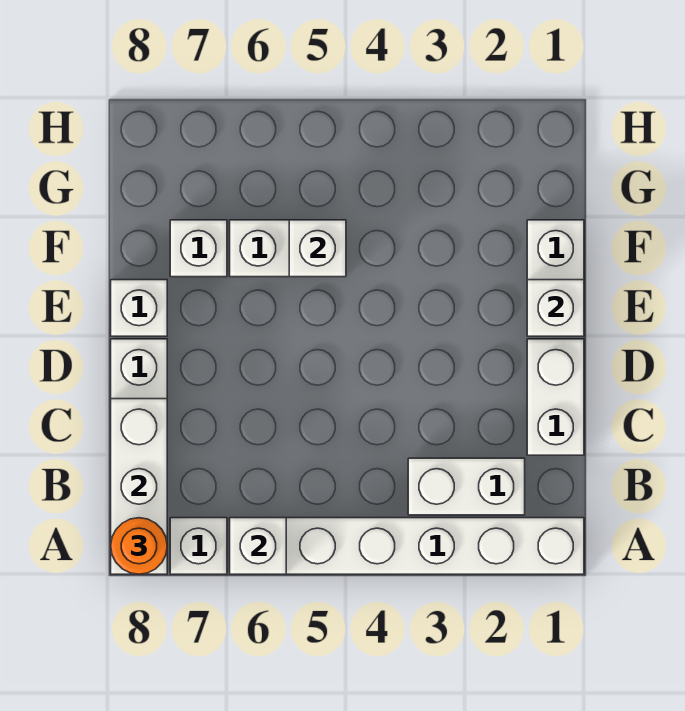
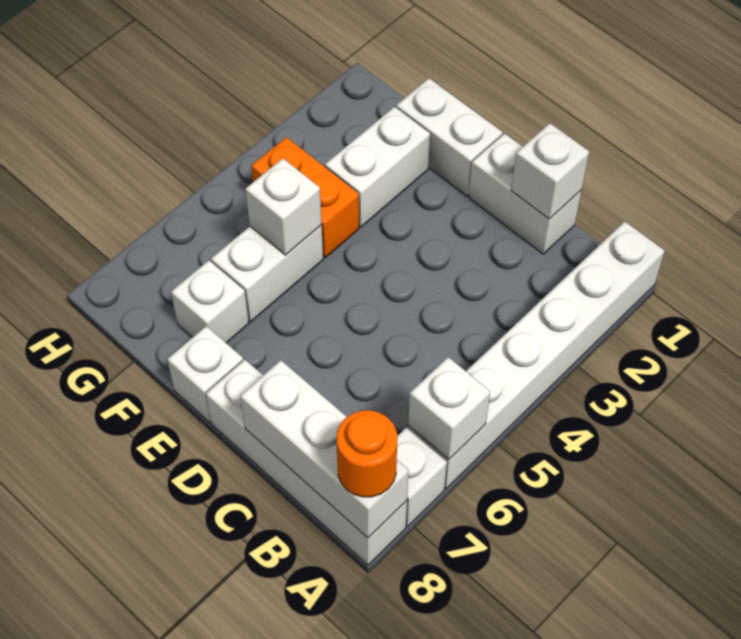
white brick B2:B3 level 1 -> white brick F2:F3 level 1
white brick E1 level 2 -> white brick C1 level 2
none -> orange brick F4:G4 level 1

